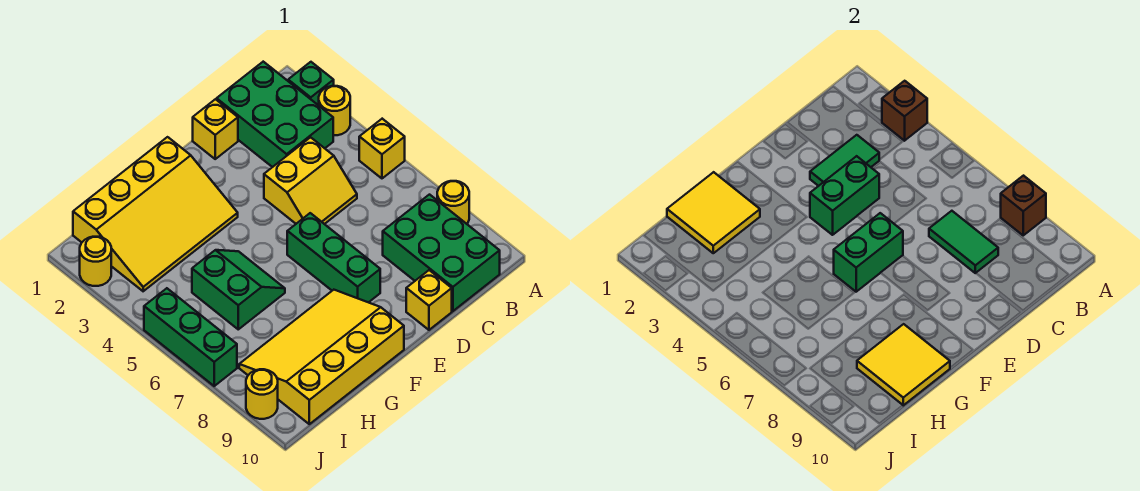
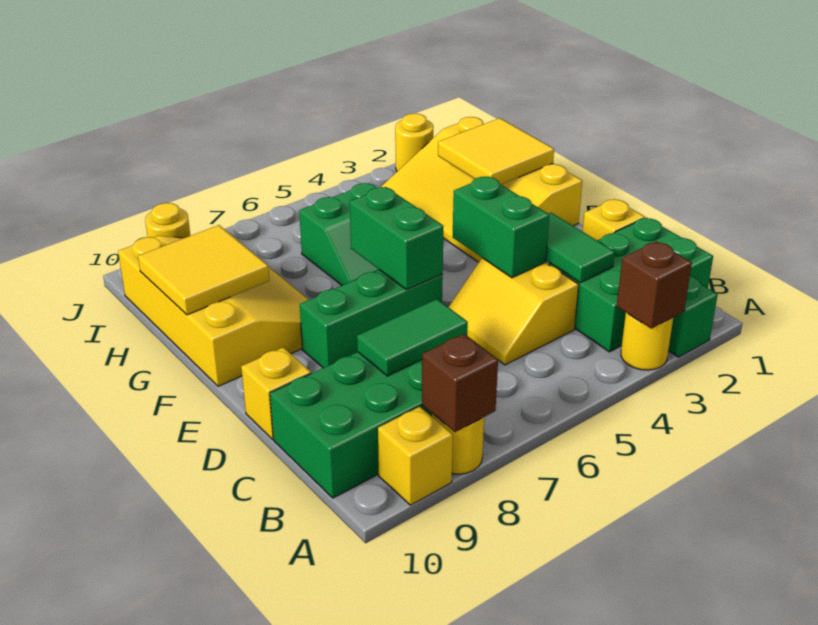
yellow brick A5 level 1 -> yellow brick A9 level 1
green brick J5:J7 level 1 -> none

